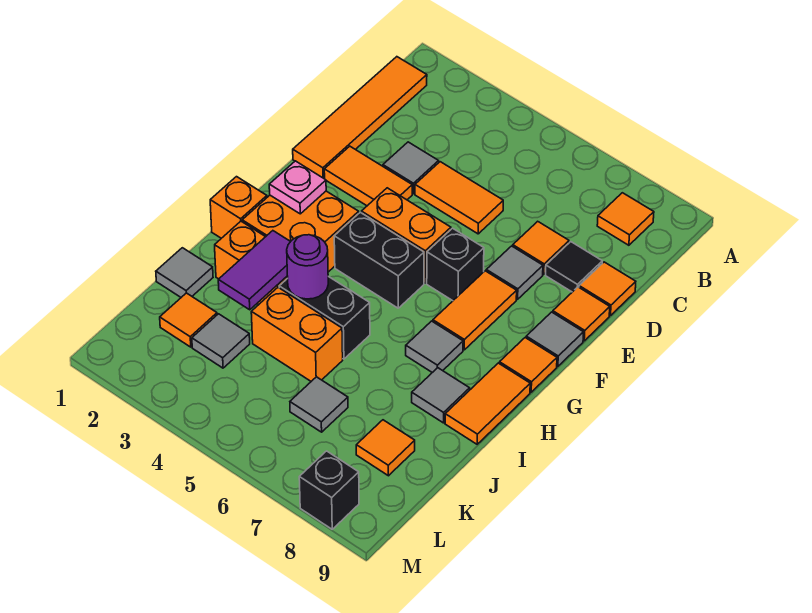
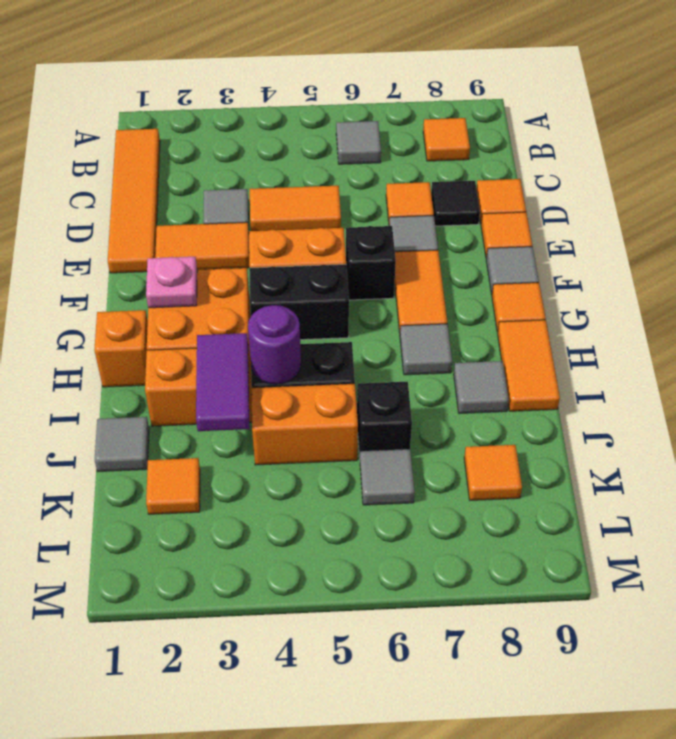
grey tile K3 level 1 -> grey tile B6 level 1
black brick M8 level 1 -> black brick J6 level 1

